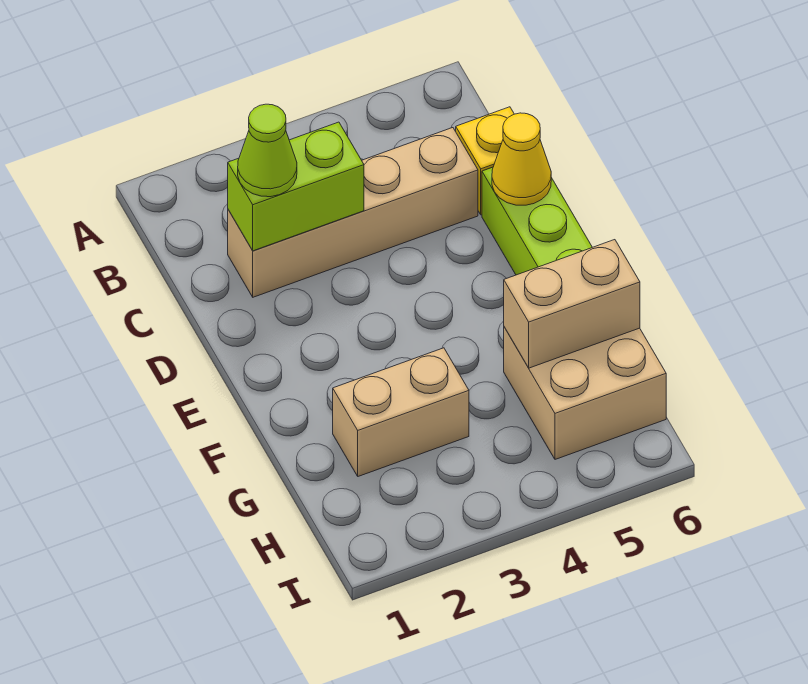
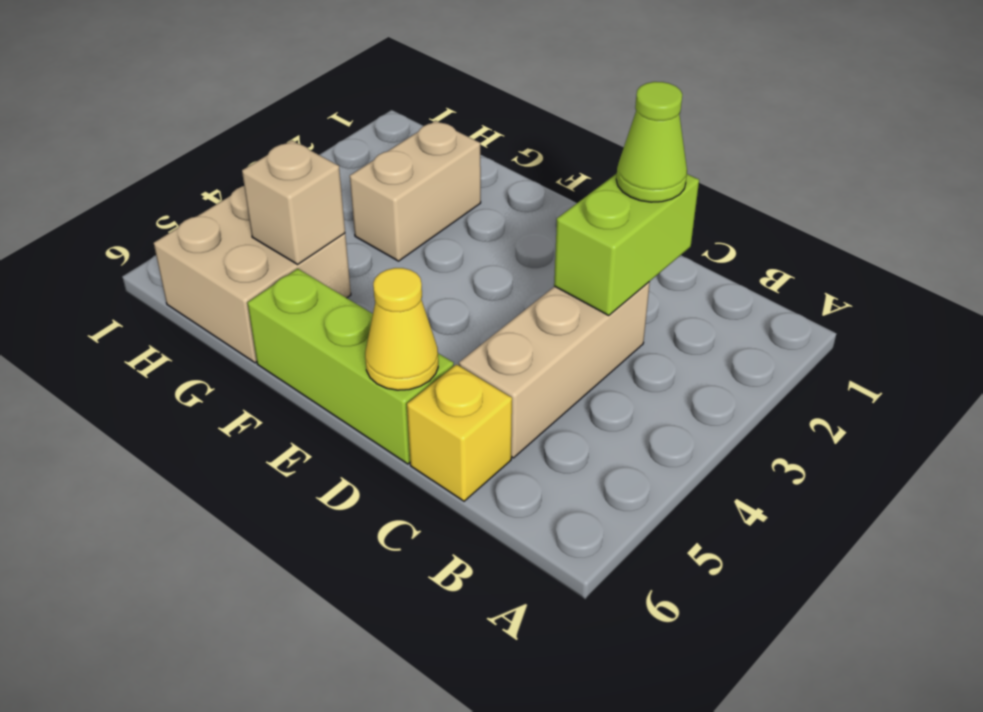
tan brick C2:C5 level 1 -> tan brick C3:C5 level 1
tan brick G5:G6 level 2 -> tan brick G5 level 2

